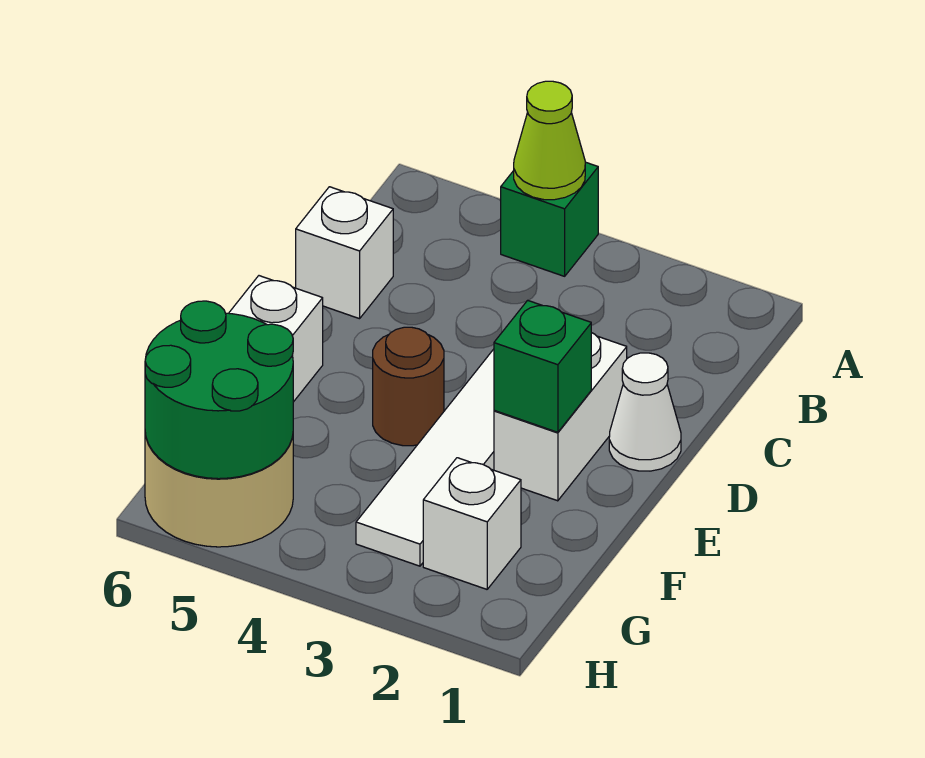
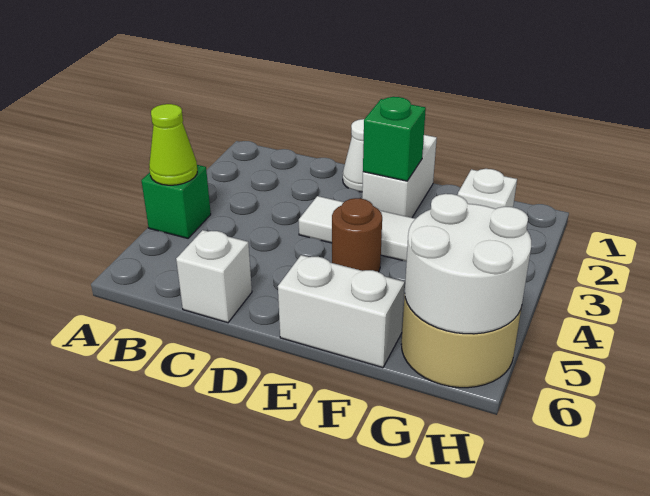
white brick D2:E2 level 1 -> white brick E1:E2 level 1
green round brick G5:H6 level 2 -> white round brick G5:H6 level 2

